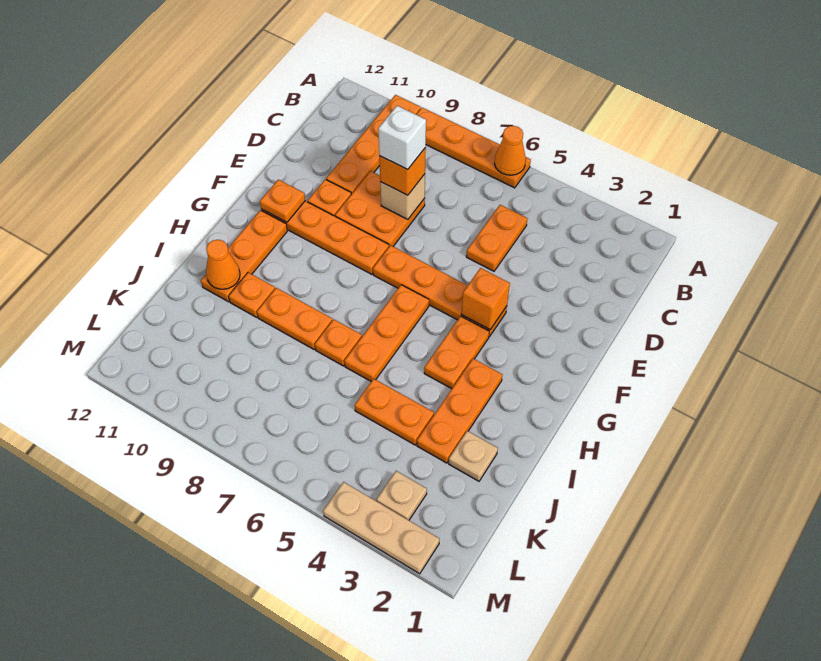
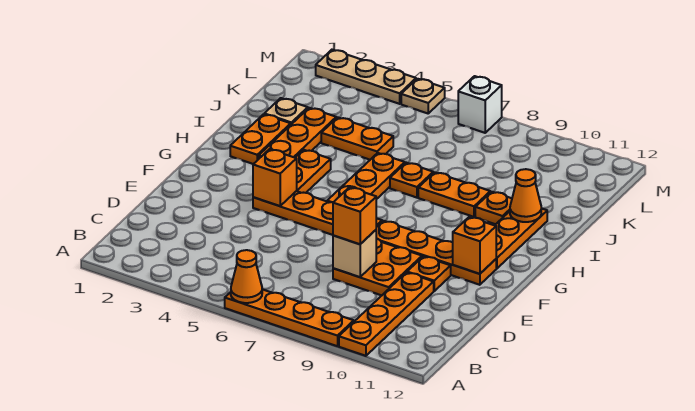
orange plate C5:D5 level 1 -> orange plate H2:I2 level 1
white brick D8 level 4 -> white brick M7 level 1
orange plate F11 level 2 -> orange brick F11 level 2
tan plate L3 level 1 -> tan plate M5 level 1

